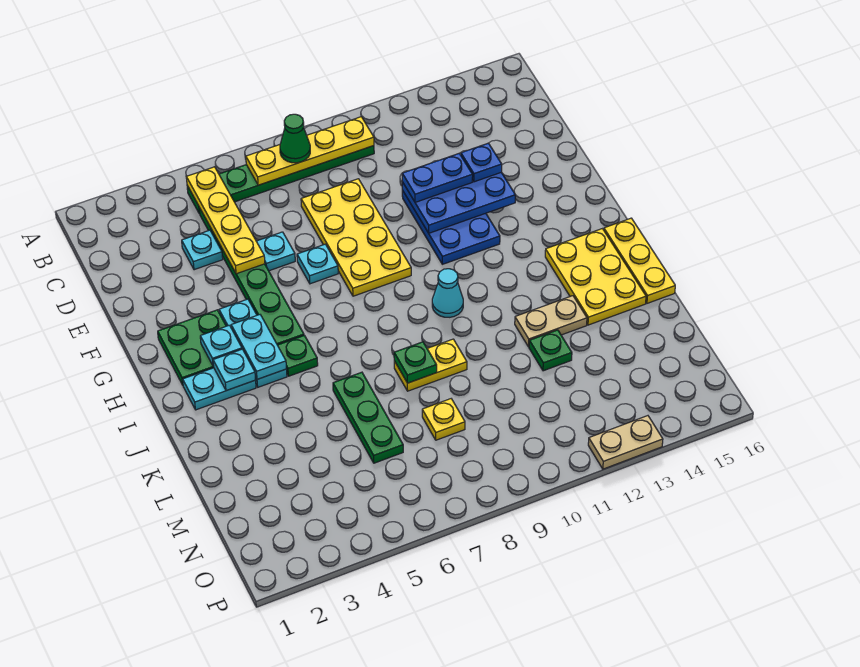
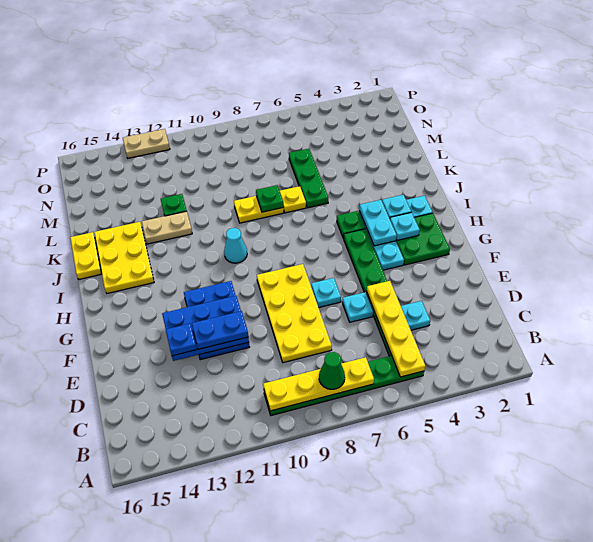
yellow plate I16:K16 level 1 -> yellow plate J16:K16 level 1
yellow plate M8 level 1 -> yellow plate K7 level 1

